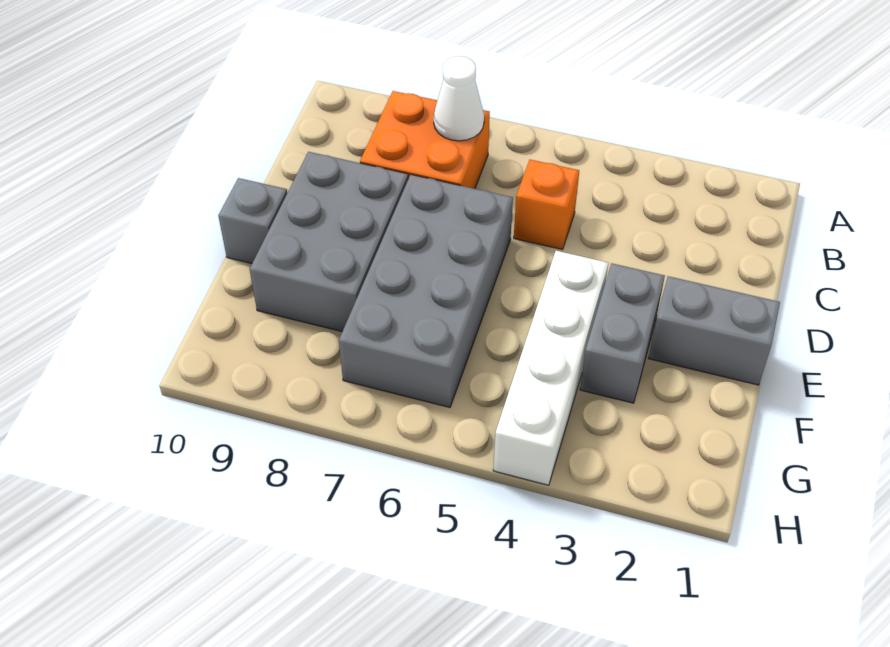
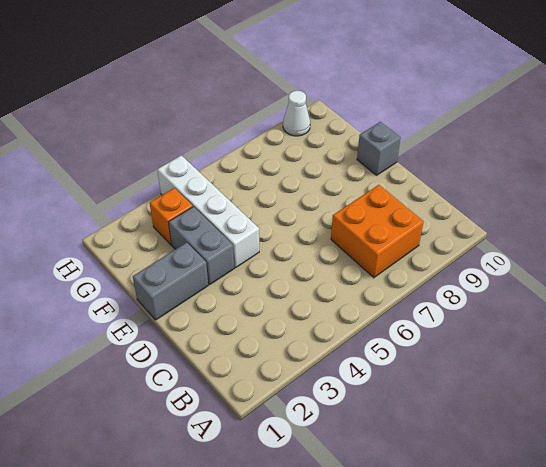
white cone B7 level 2 -> white cone H9 level 1
orange brick C5 level 1 -> orange brick G3 level 1
grey brick D6:G7 level 1 -> none
grey brick D8:F9 level 1 -> none

